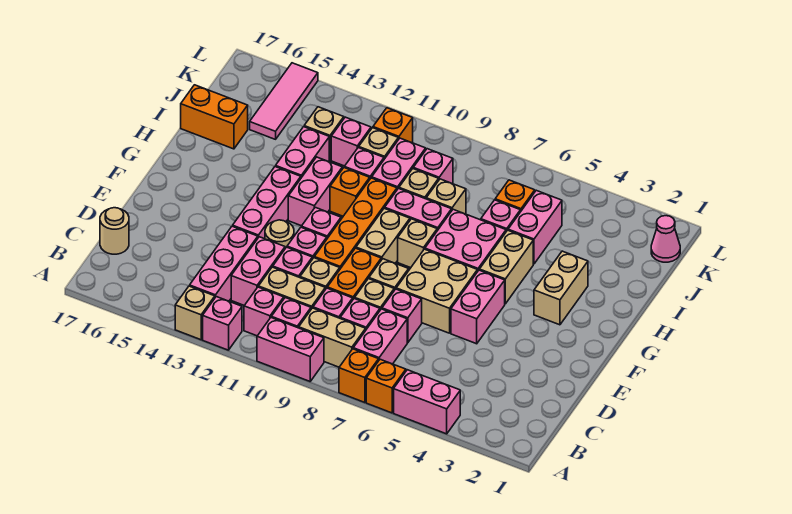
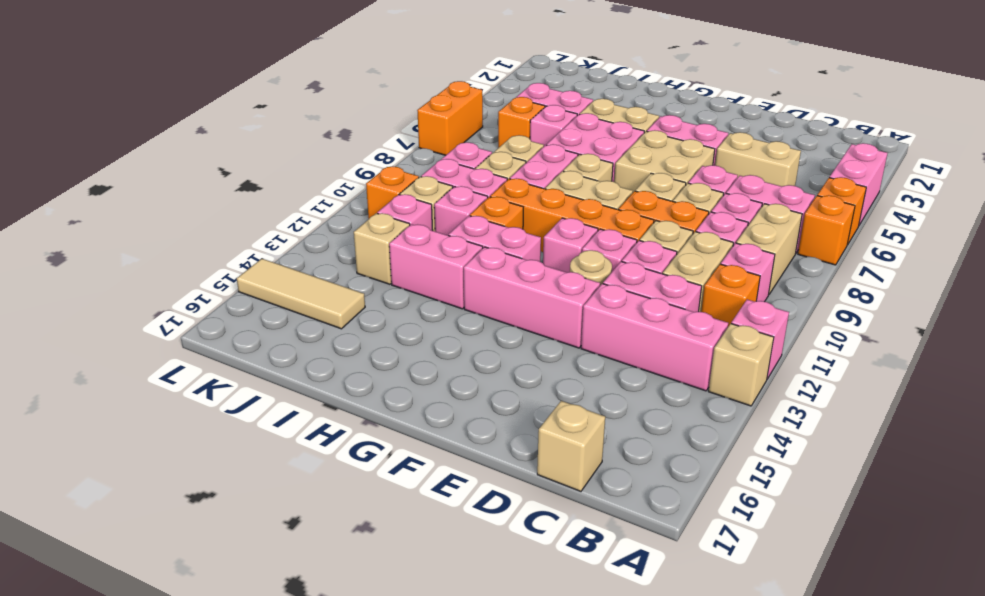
pink brick A9:A10 level 1 -> none
pink brick B11 level 1 -> orange brick B11 level 1
tan round brick C17 level 1 -> tan brick C17 level 1
tan brick G3:H3 level 1 -> tan brick C5:D5 level 1
orange brick I16:I17 level 1 -> orange brick L6:L7 level 1
pink tile J15:L15 level 1 -> tan tile J15:L15 level 1
pink cone K1 level 1 -> none

